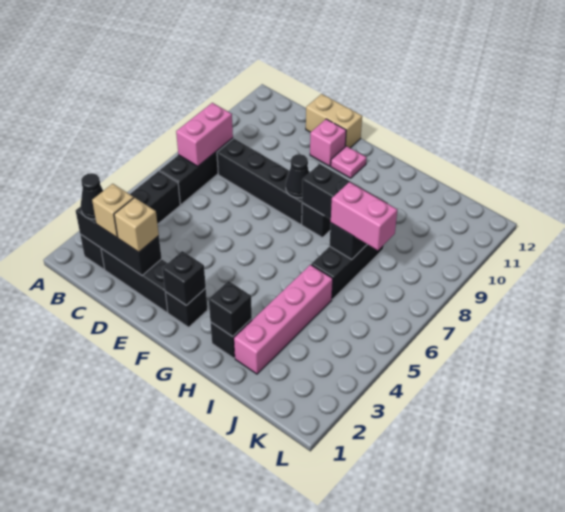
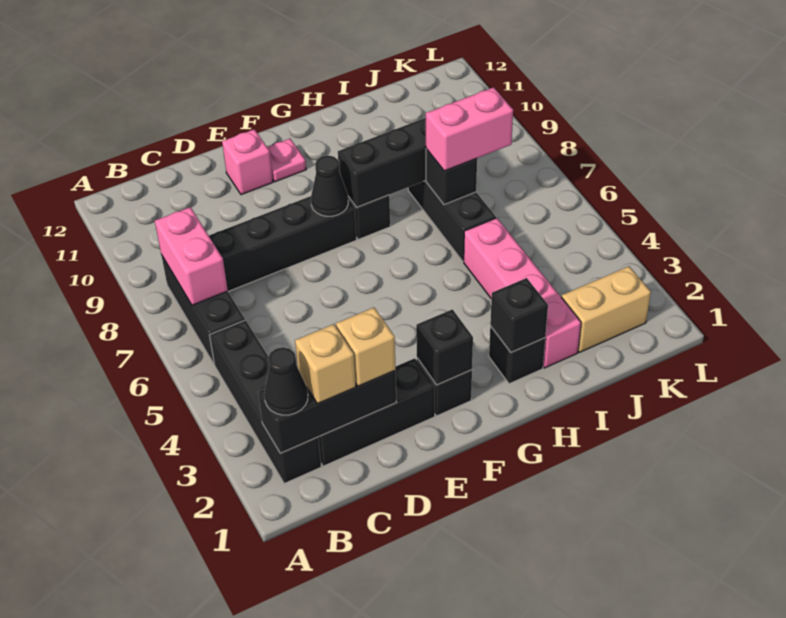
tan brick D12:E12 level 1 -> tan brick J2:K2 level 1

